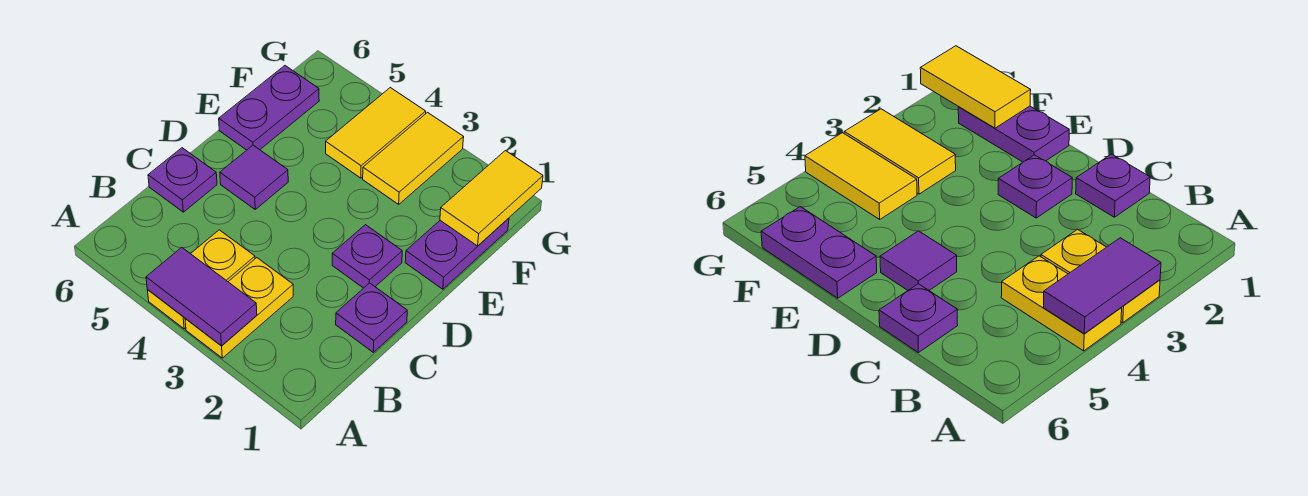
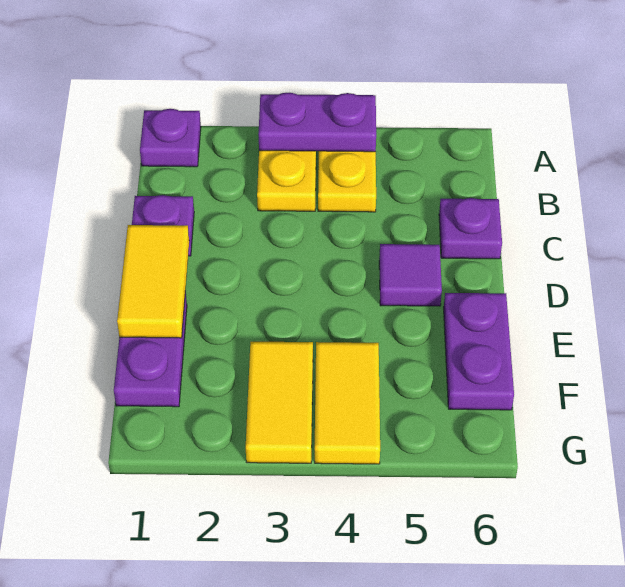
purple tile A3:A4 level 2 -> purple plate A3:A4 level 2
purple plate D2 level 1 -> purple plate A1 level 1
yellow tile F1:G1 level 2 -> yellow tile D1:E1 level 2

